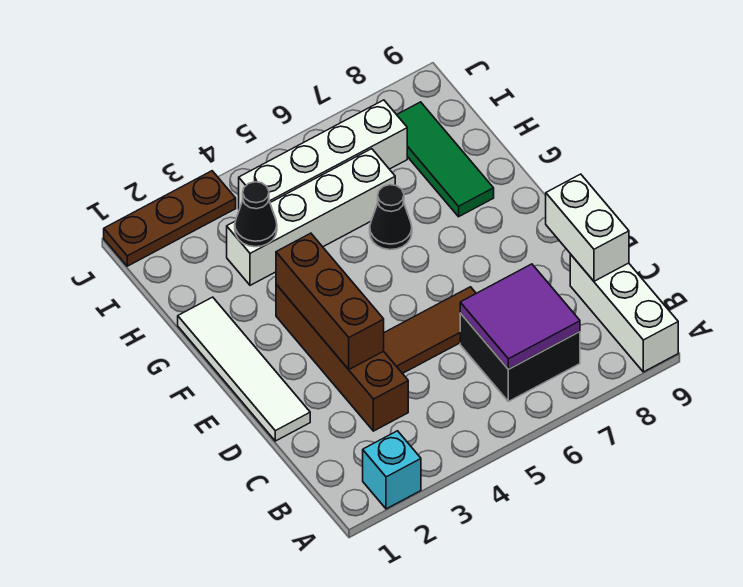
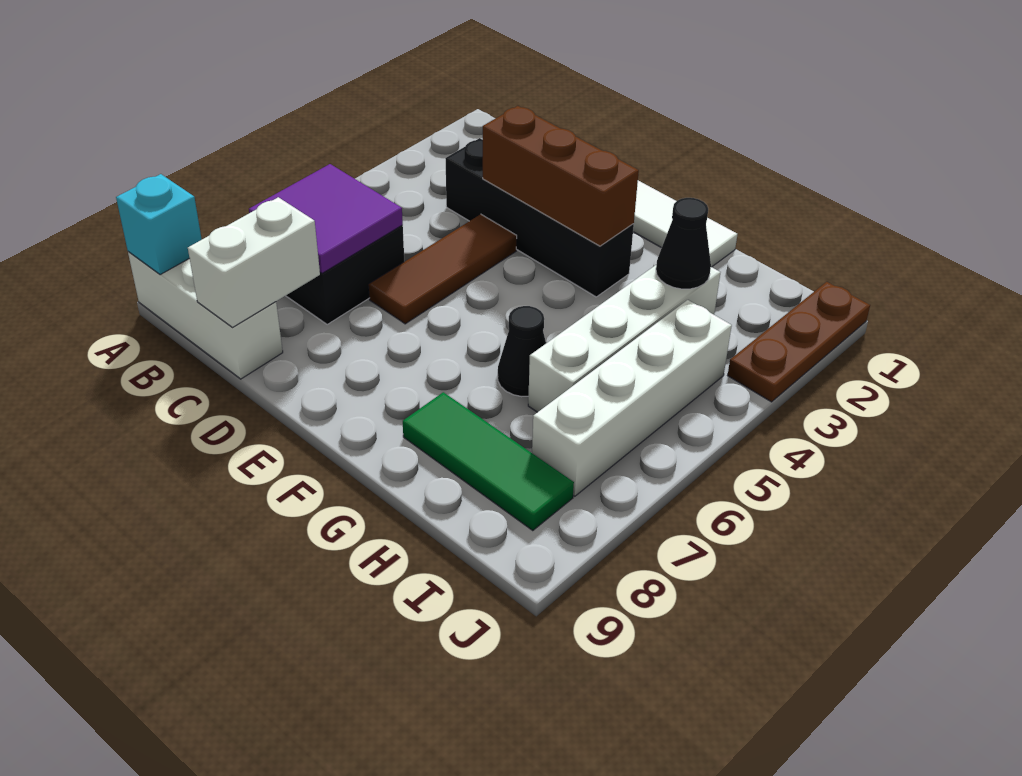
cyan brick A2 level 1 -> cyan brick A9 level 2
brown brick C3:F3 level 1 -> black brick C3:F3 level 1
white brick C9:D9 level 2 -> white brick C8:C9 level 2

